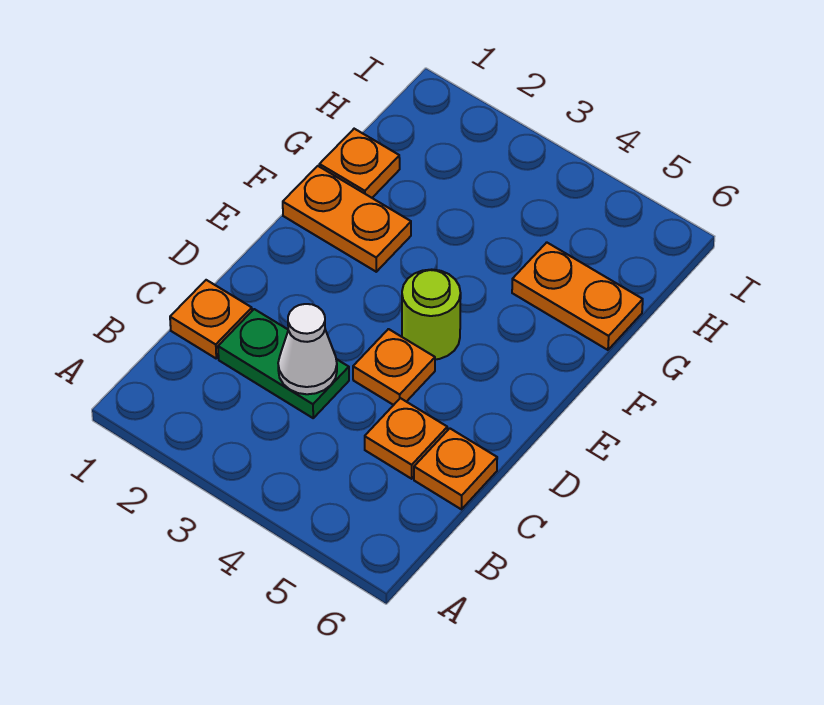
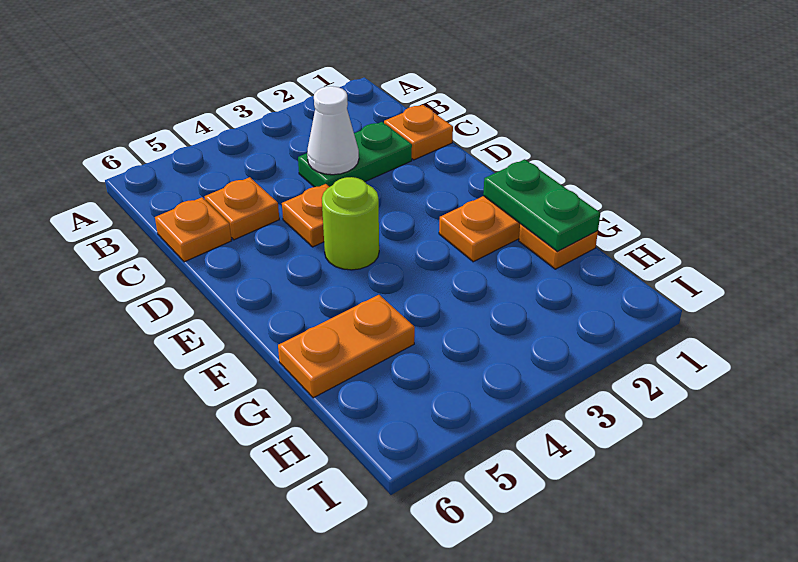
none -> green plate F1:G1 level 2

